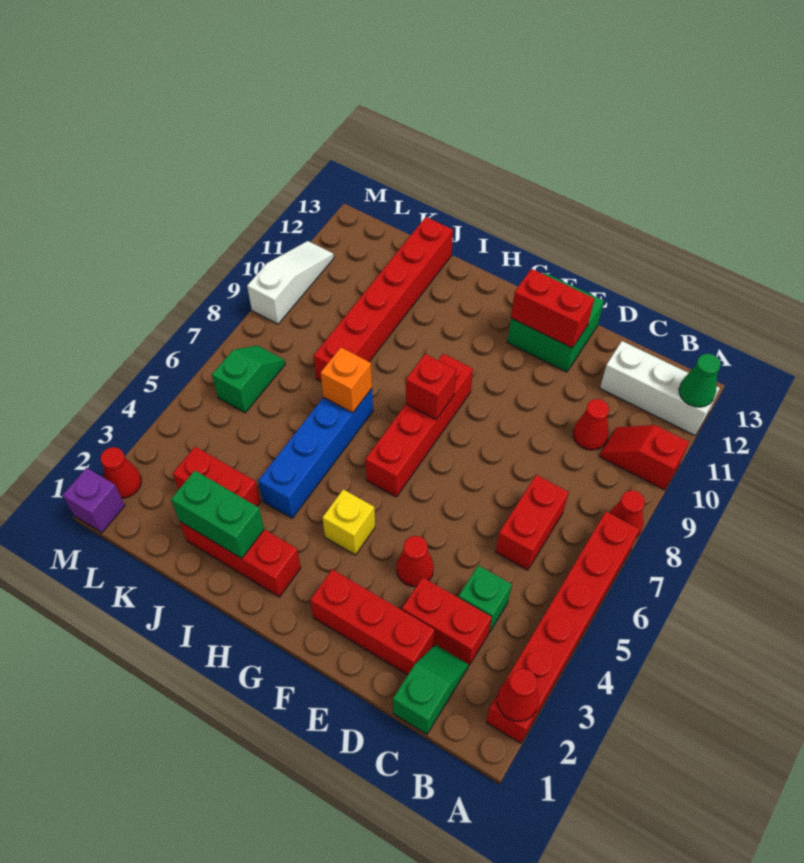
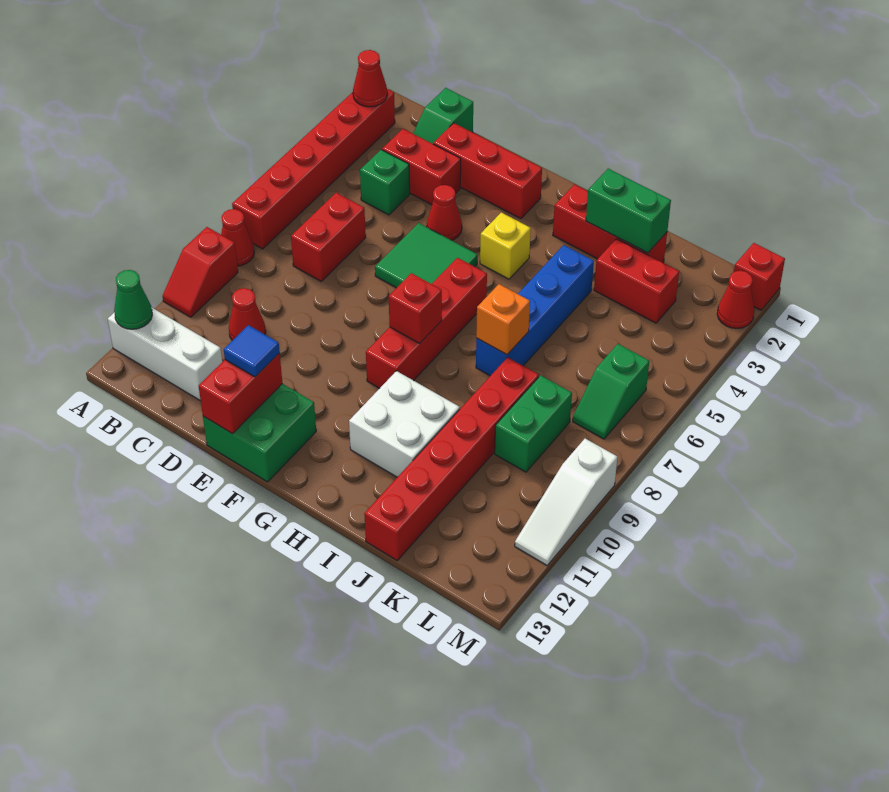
red slope A10:B10 level 1 top A -> red slope A9:A10 level 1 top 9
none -> green tile E5:F6 level 1
red brick E12:F12 level 2 -> red brick E12:E13 level 2
none -> blue tile E12 level 3
none -> white brick H10:I11 level 1
none -> green brick K8:K9 level 1
purple brick M1 level 1 -> red brick M1 level 1

